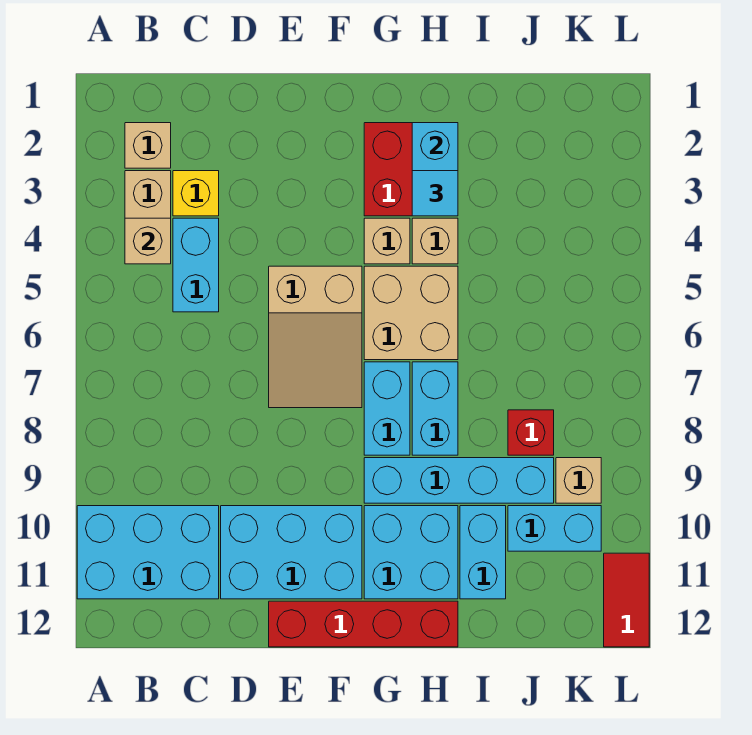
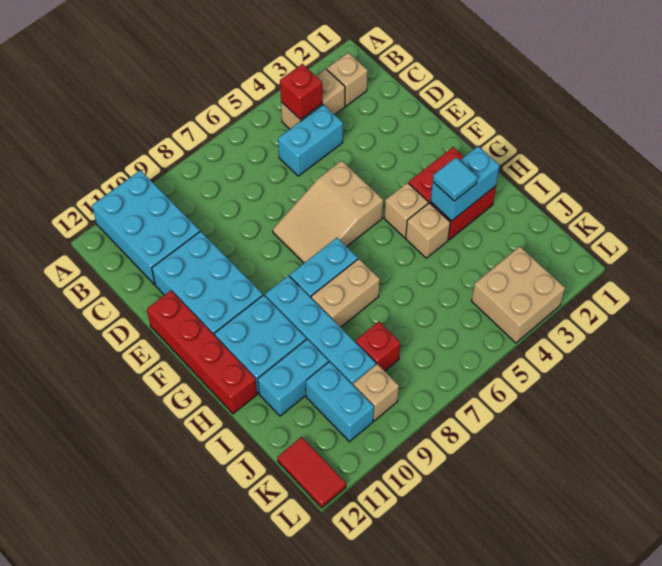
tan brick B4 level 2 -> red brick B4 level 2
yellow brick C3 level 1 -> none
tan brick G5:H6 level 1 -> tan brick K3:L4 level 1
cyan brick H7:H8 level 1 -> tan brick H7:H8 level 1
red tile L11:L12 level 1 -> red tile K12:L12 level 1

